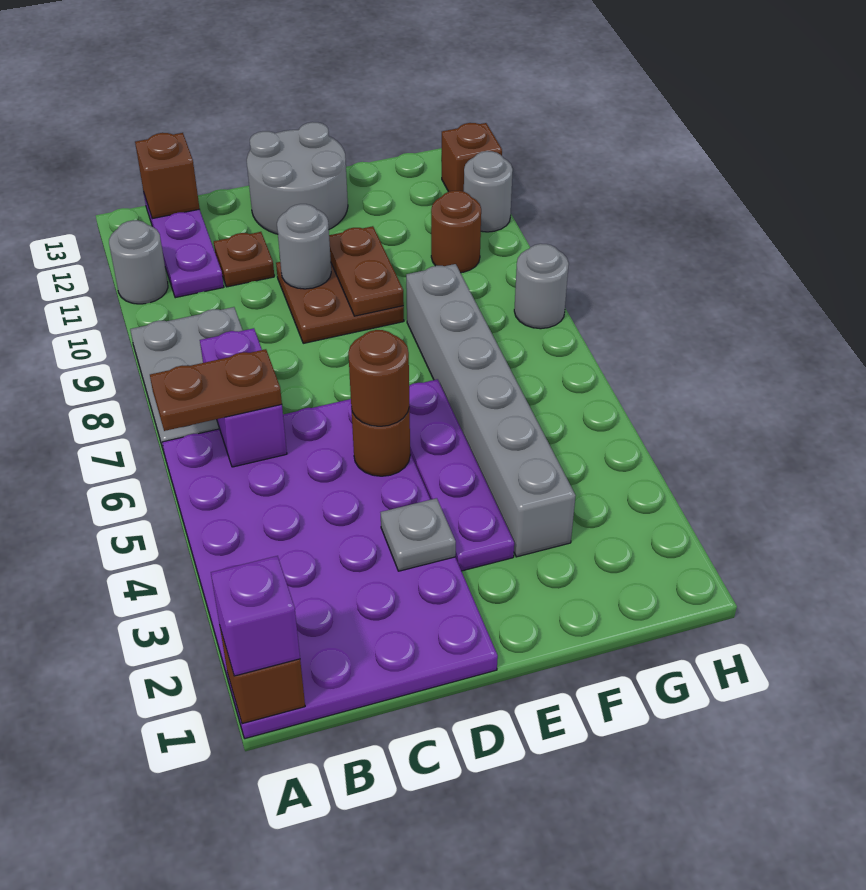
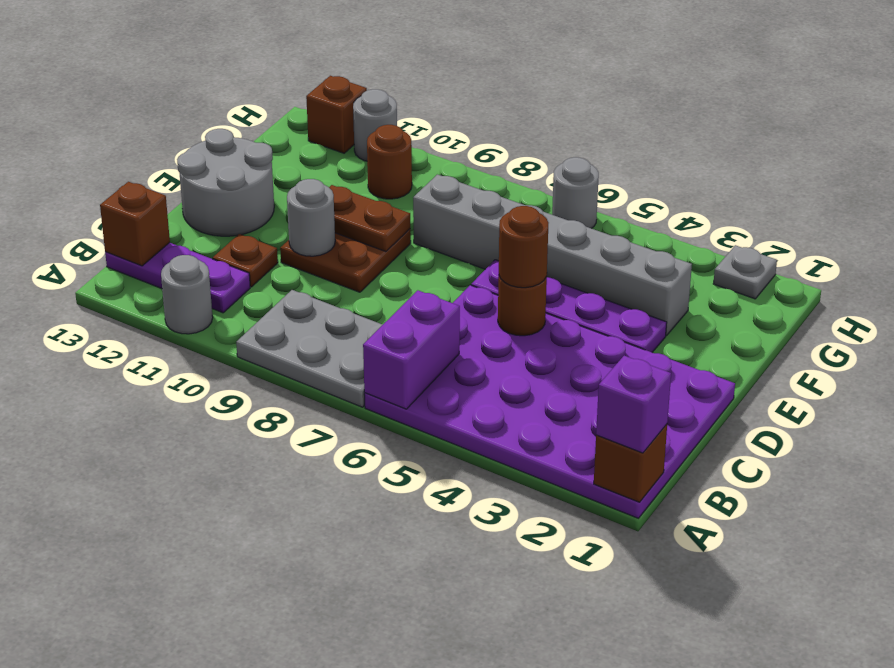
brown plate A6:B6 level 3 -> none
purple brick B6:B7 level 2 -> purple brick A6:B6 level 2
grey plate D3 level 2 -> grey plate H2 level 1
grey round brick H8 level 1 -> grey round brick H6 level 1

